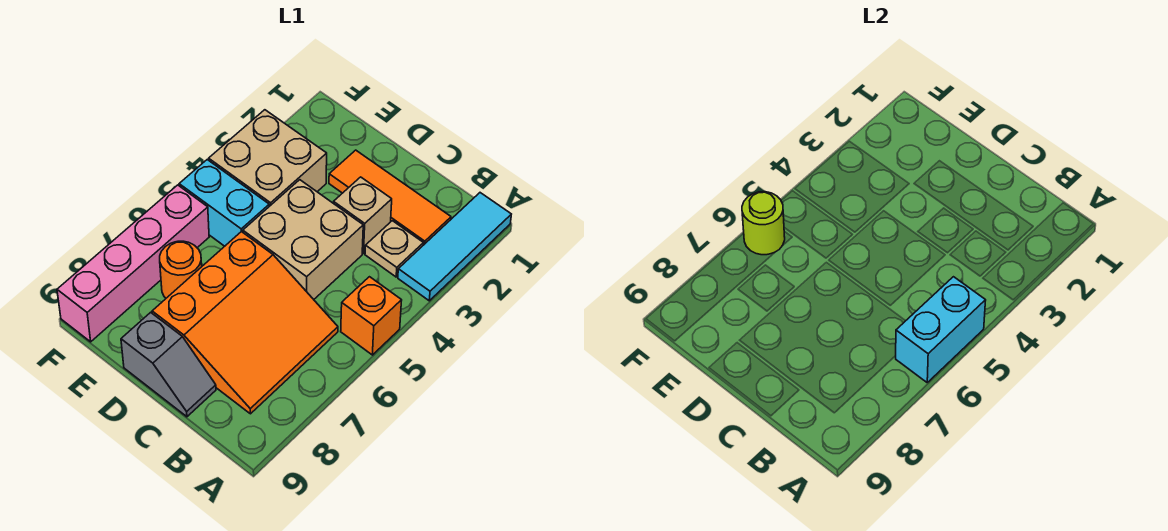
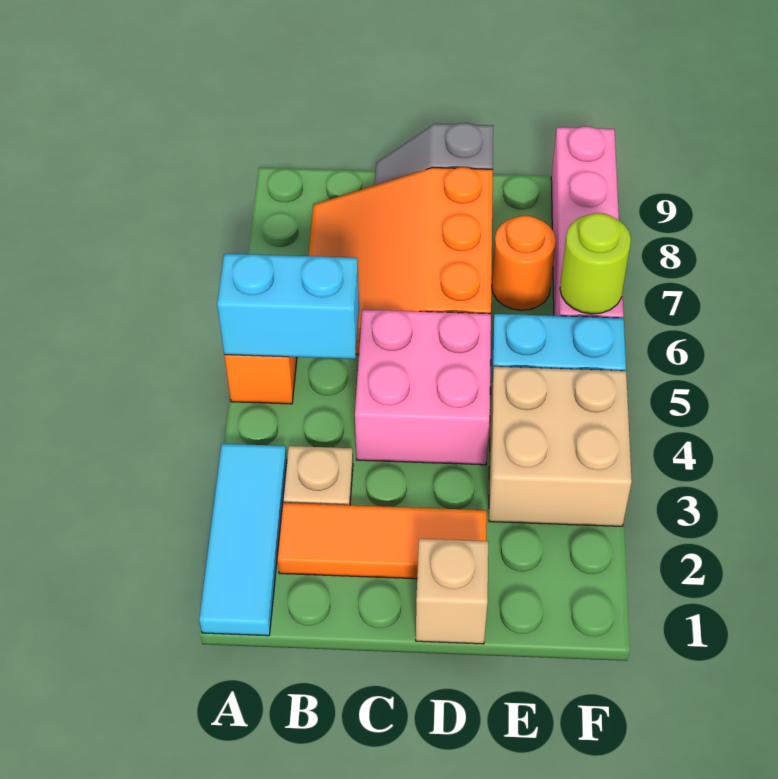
cyan brick A5:A6 level 2 -> cyan brick A5:B5 level 2
tan brick C3 level 1 -> tan brick D1 level 1
tan brick C4:D5 level 1 -> pink brick C4:D5 level 1

